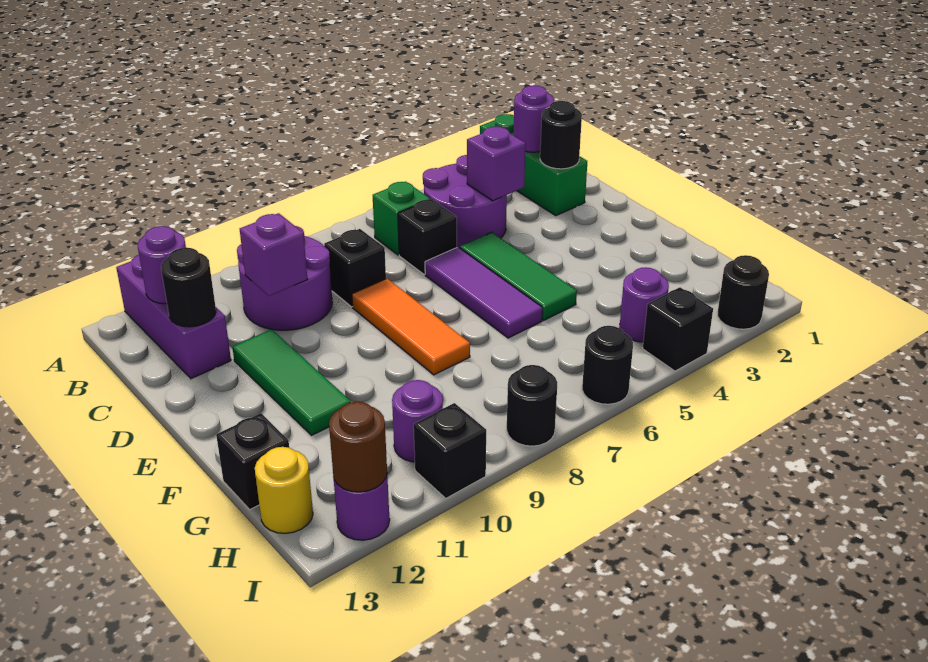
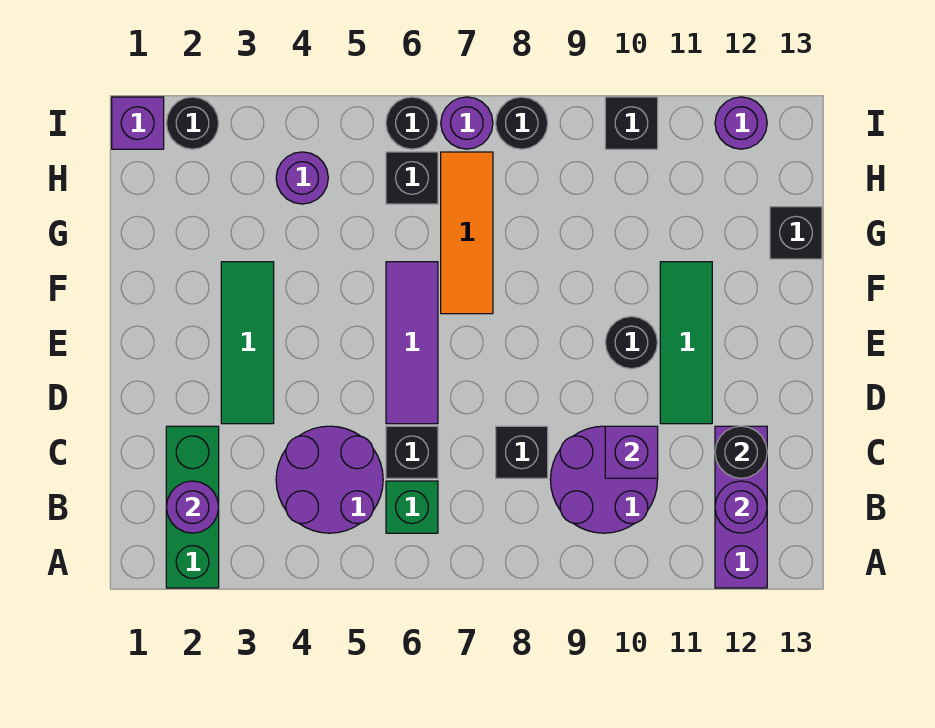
black round brick C2 level 2 -> black round brick E10 level 1
purple brick C4 level 2 -> purple brick I1 level 1
green tile D5:F5 level 1 -> green tile D3:F3 level 1
orange tile D8:F8 level 1 -> orange tile F7:H7 level 1
purple round brick H10 level 1 -> purple round brick I7 level 1
yellow round brick H13 level 1 -> none
black brick I4 level 1 -> black brick H6 level 1
brown round brick I12 level 2 -> none

